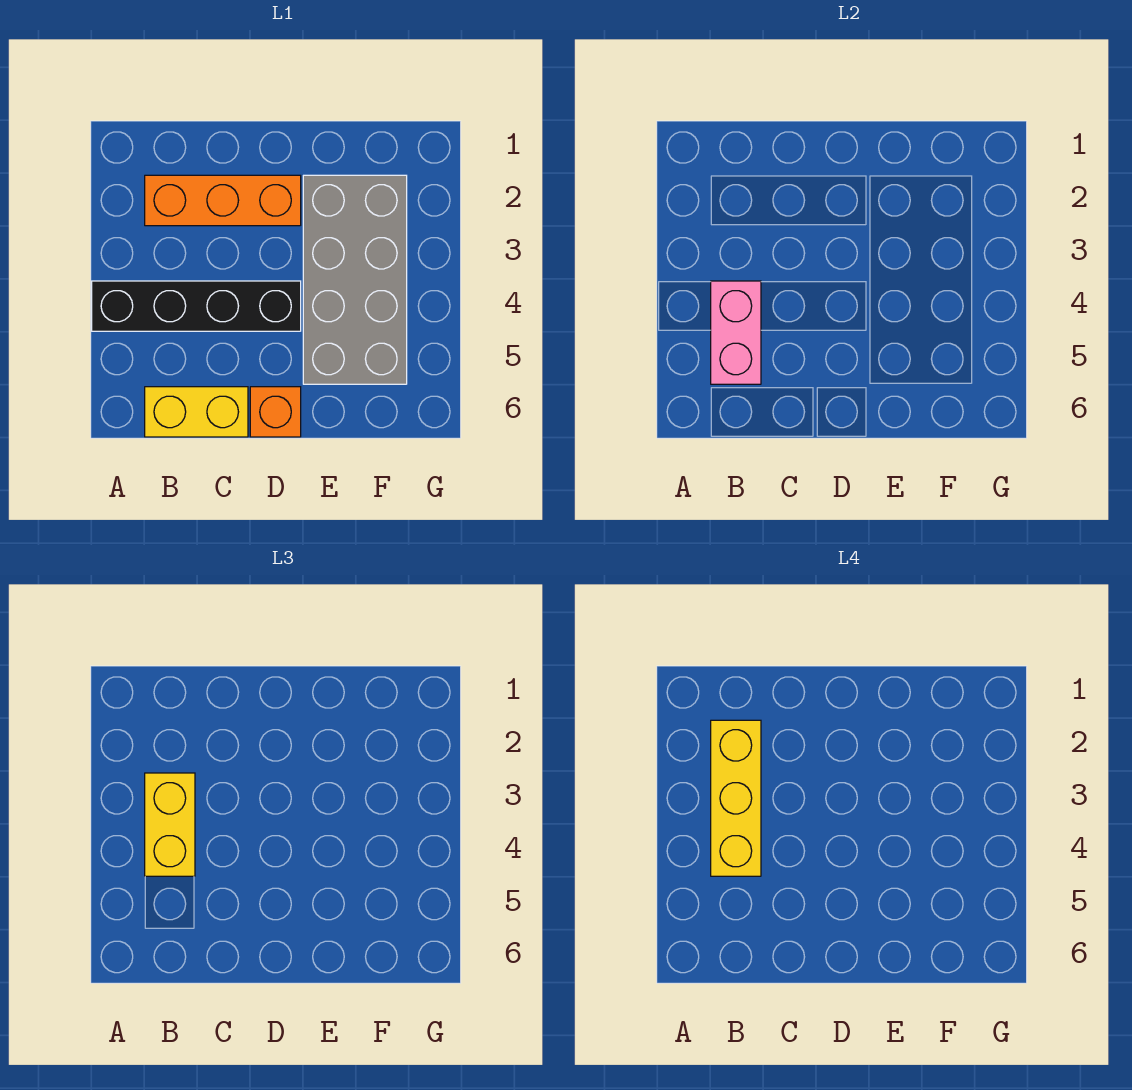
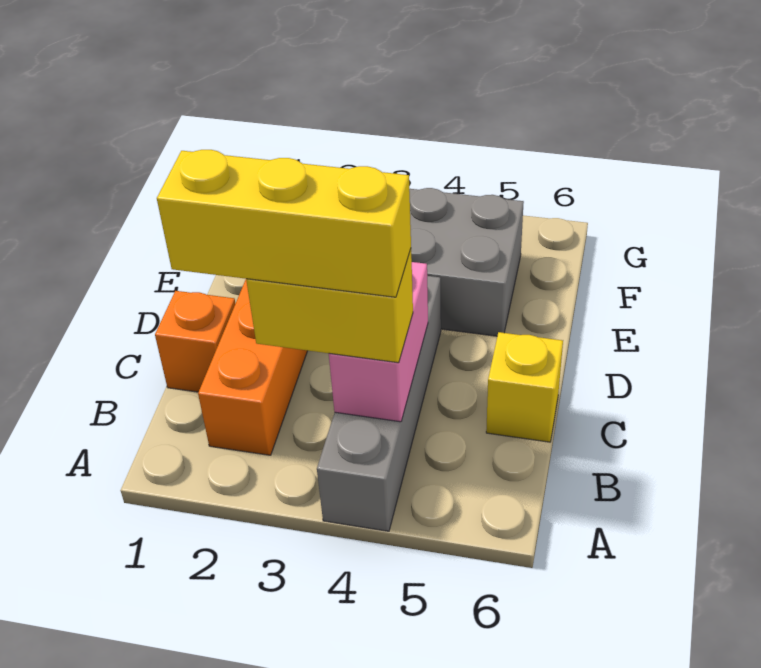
black brick A4:D4 level 1 -> grey brick A4:D4 level 1
pink brick B4:B5 level 2 -> pink brick B4:C4 level 2
yellow brick B6:C6 level 1 -> yellow brick C6 level 1
orange brick D6 level 1 -> orange brick C1 level 1

